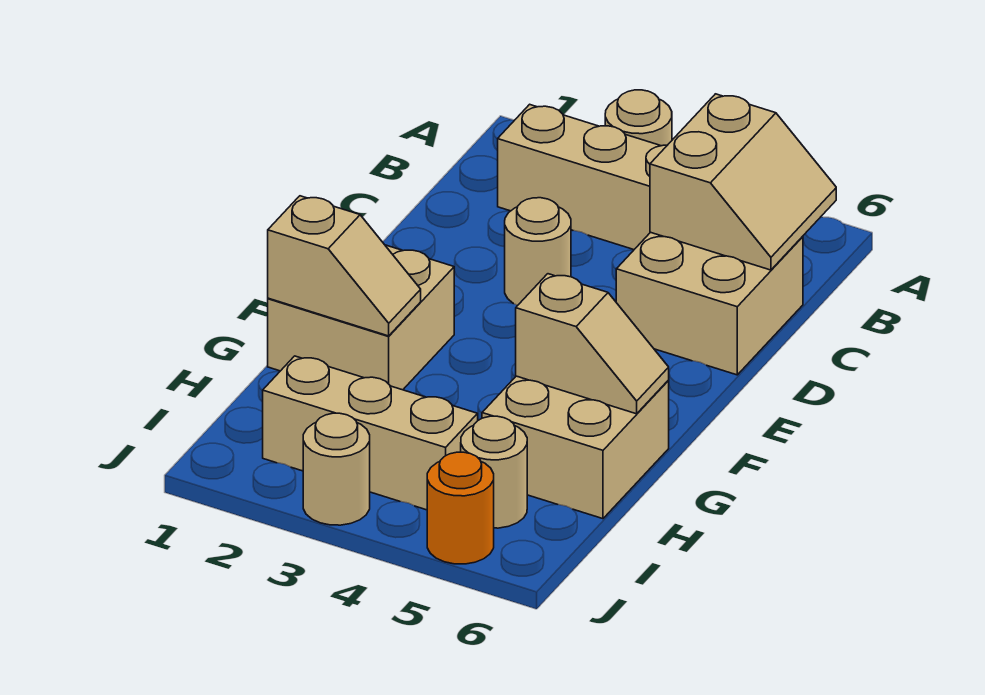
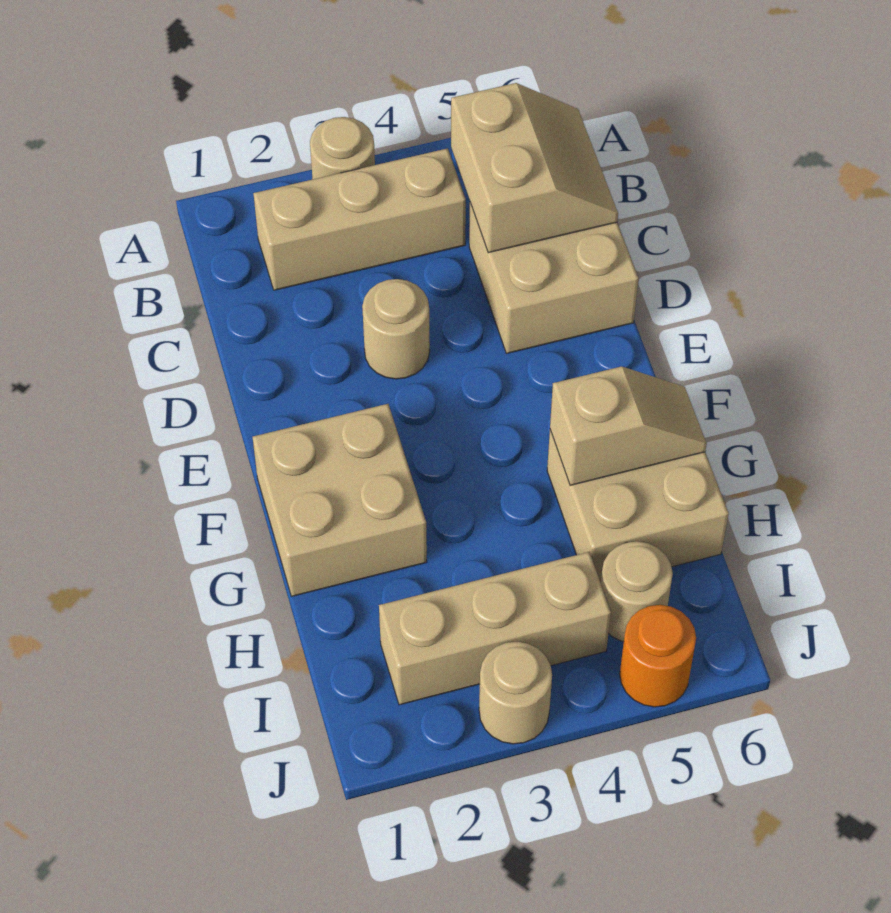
tan slope G1:G2 level 2 top 1 -> none

